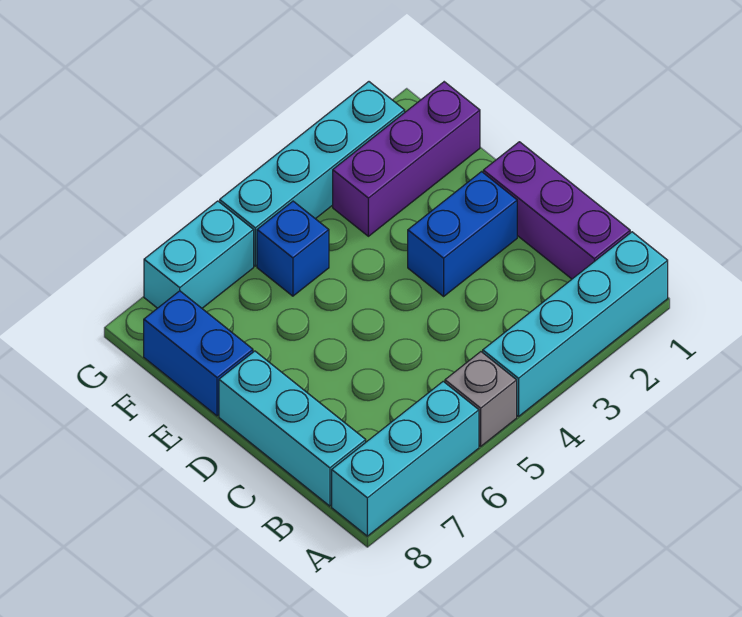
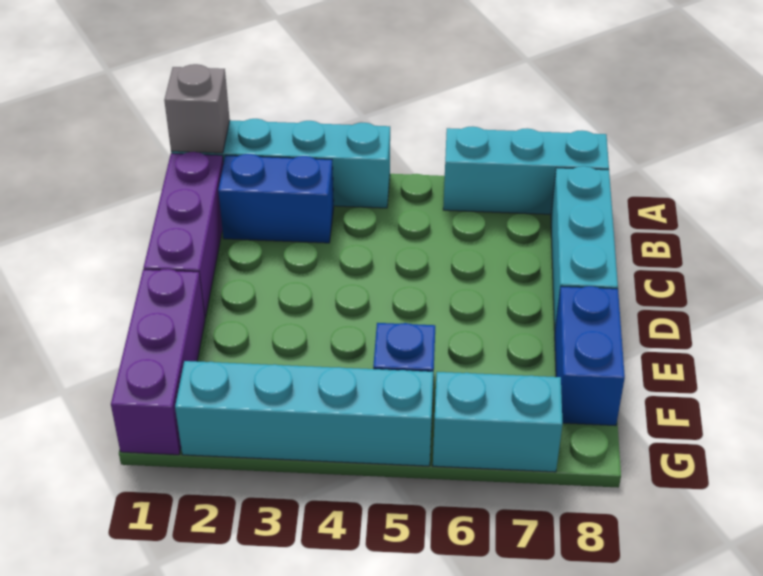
grey brick A5 level 1 -> grey brick A1 level 2
blue brick D2:D3 level 1 -> blue brick B2:B3 level 1
purple brick F1:F3 level 1 -> purple brick E1:G1 level 1

